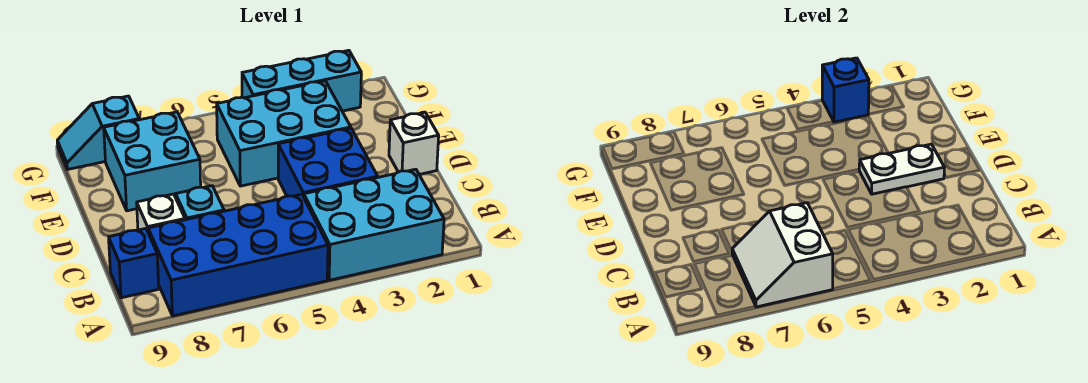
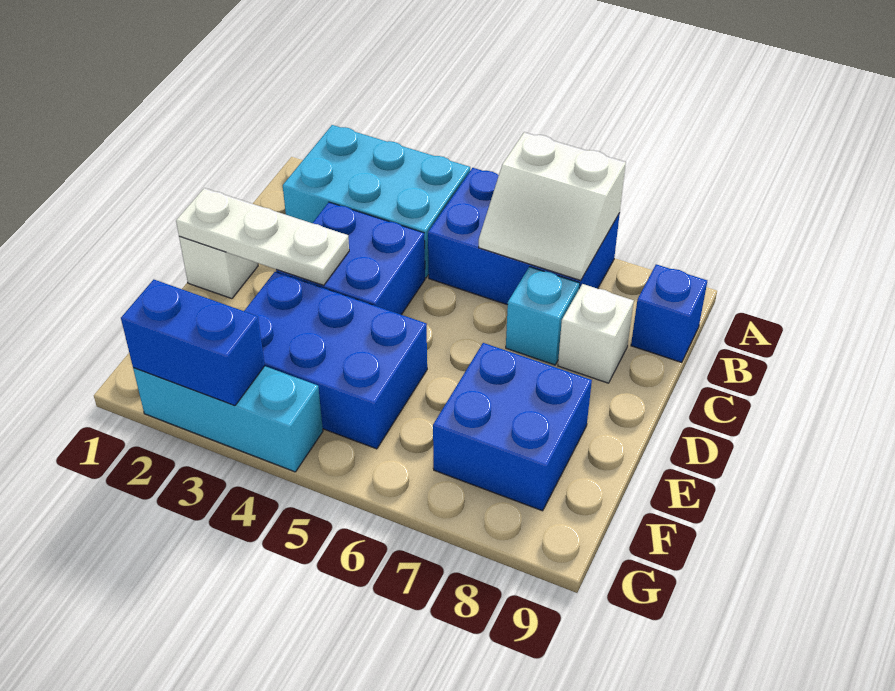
blue brick A5:B8 level 1 -> blue brick A5:B7 level 1
white slope A6:B7 level 2 top 6 -> white slope A6:B7 level 2 top A
white plate D2:D3 level 2 -> white plate D1:D3 level 2
cyan brick E3:F5 level 1 -> blue brick E3:F5 level 1
cyan brick E7:F8 level 1 -> blue brick E7:F8 level 1
blue brick G3 level 2 -> blue brick G2:G3 level 2
cyan slope G8:G9 level 1 top 8 -> none

